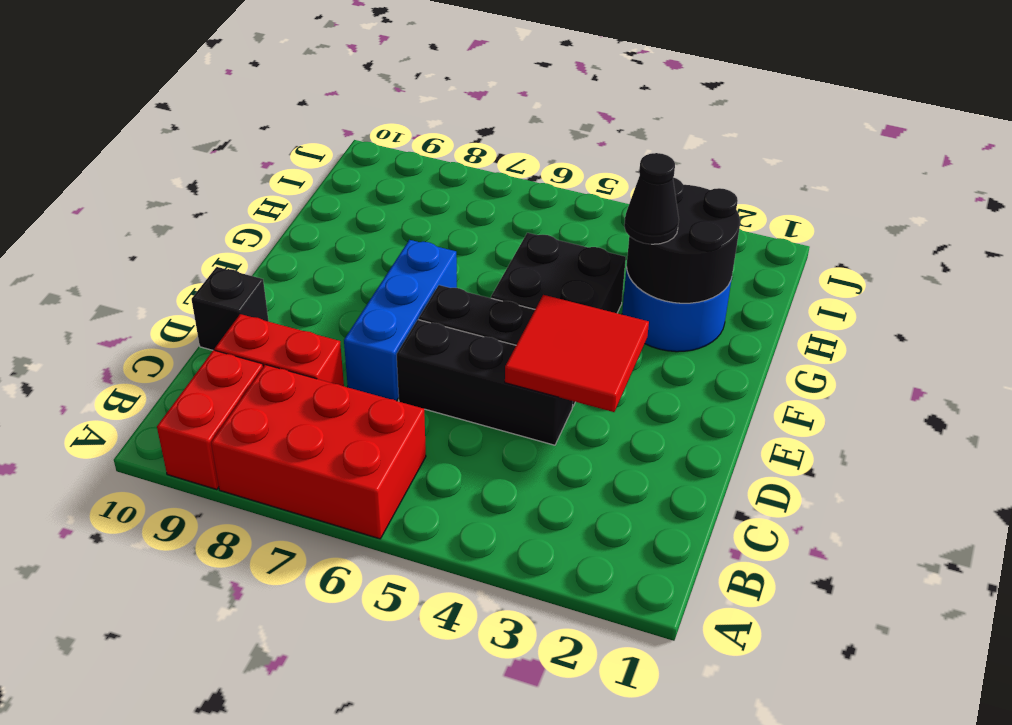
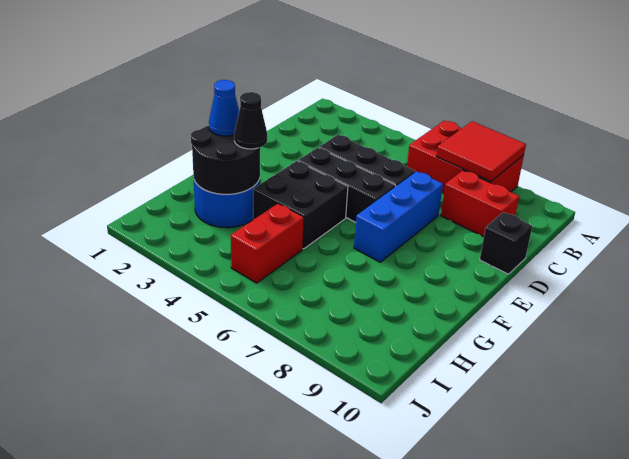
red brick A9:B9 level 1 -> red brick H5:I5 level 1
red tile D3:E4 level 2 -> red tile A7:B8 level 2
none -> blue cone G2 level 3

